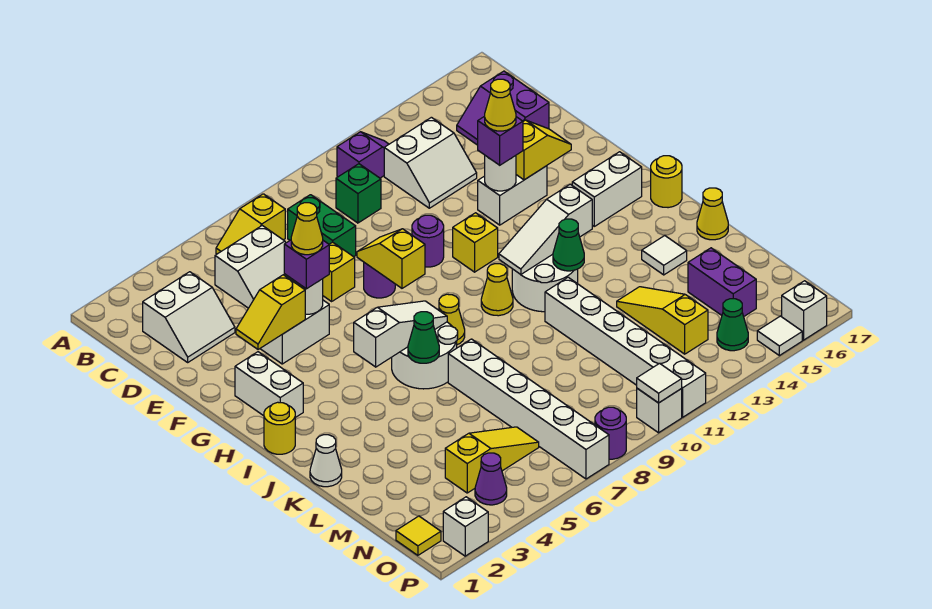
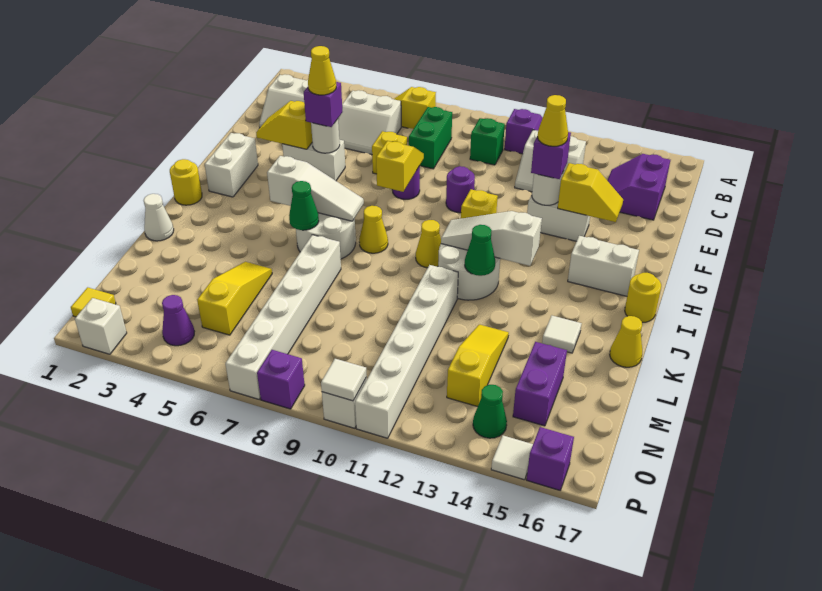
yellow slope N4:N6 level 1 top 4 -> yellow slope L5:N5 level 1 top N
purple round brick P8 level 1 -> purple brick P8 level 1
white brick P16 level 1 -> purple brick P16 level 1

